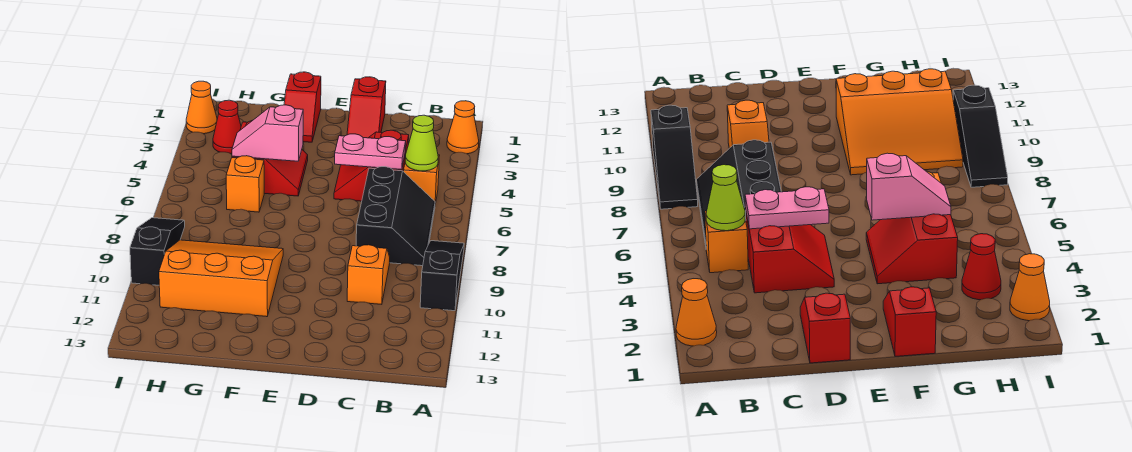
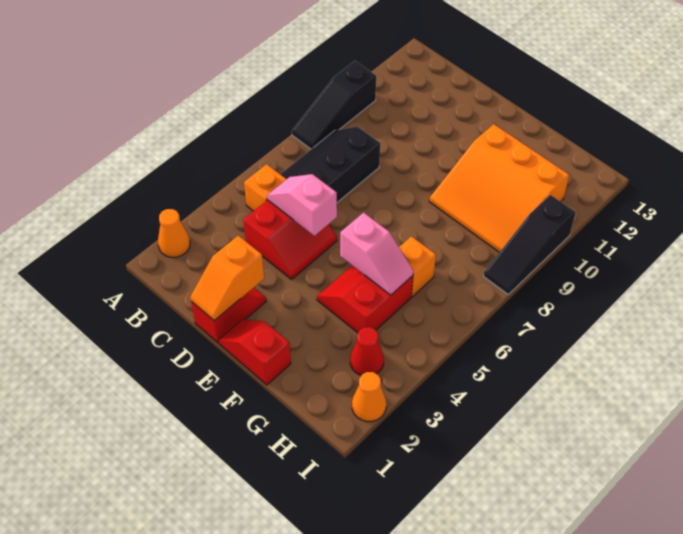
lime cone B5 level 2 -> none
pink plate C5:D5 level 2 -> pink slope C5:D5 level 2 top D
orange slope C9:C10 level 1 top 10 -> orange slope D1:D2 level 2 top 2
red slope F1:F2 level 1 top 1 -> red slope E1:F1 level 1 top F

